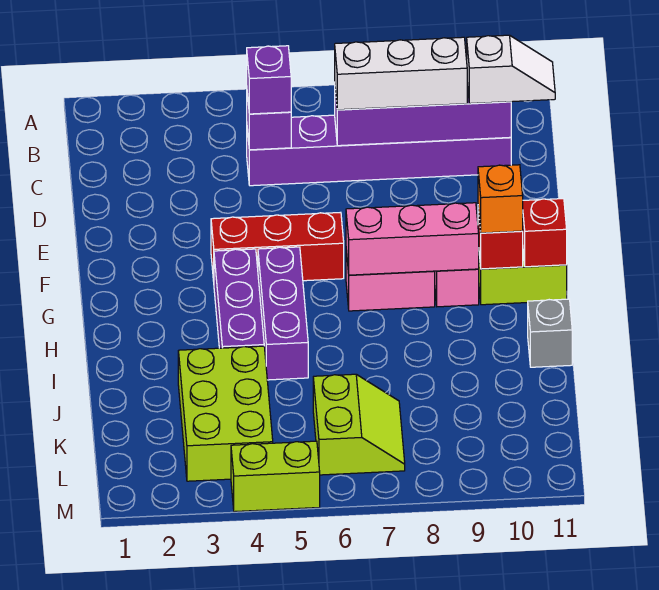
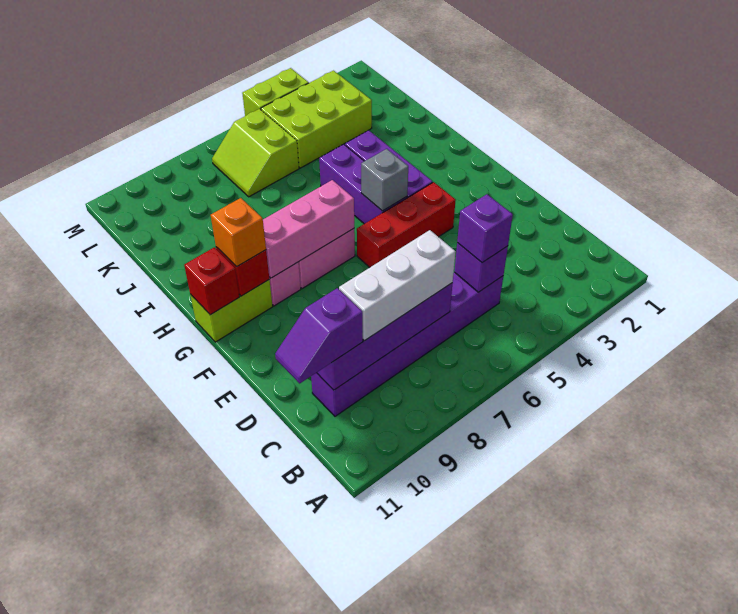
white slope C10:C11 level 3 top 10 -> purple slope C10:C11 level 3 top 10
grey brick I11 level 1 -> grey brick G5 level 2
lime brick J3:L4 level 1 -> lime brick K3:L5 level 1

